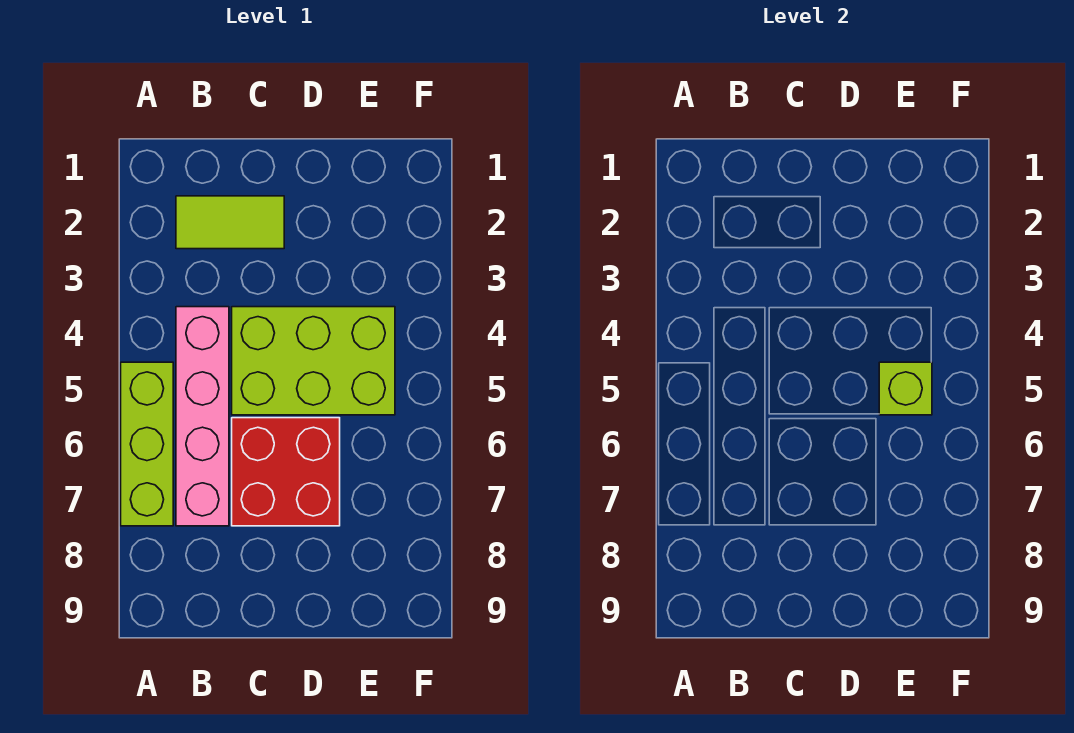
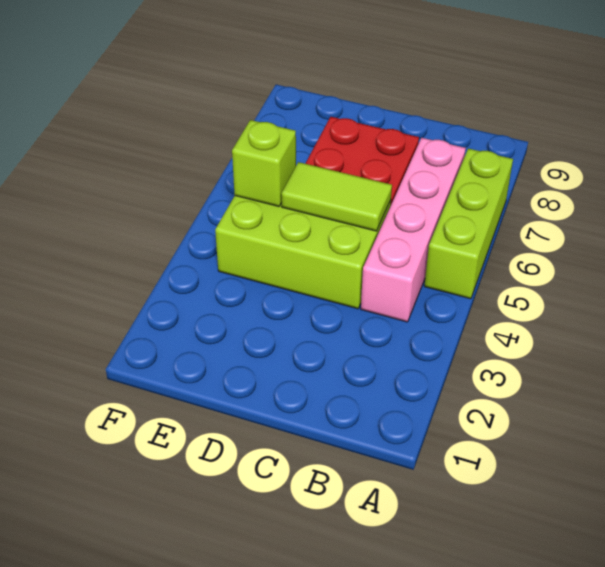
lime tile B2:C2 level 1 -> lime tile C5:D5 level 2

